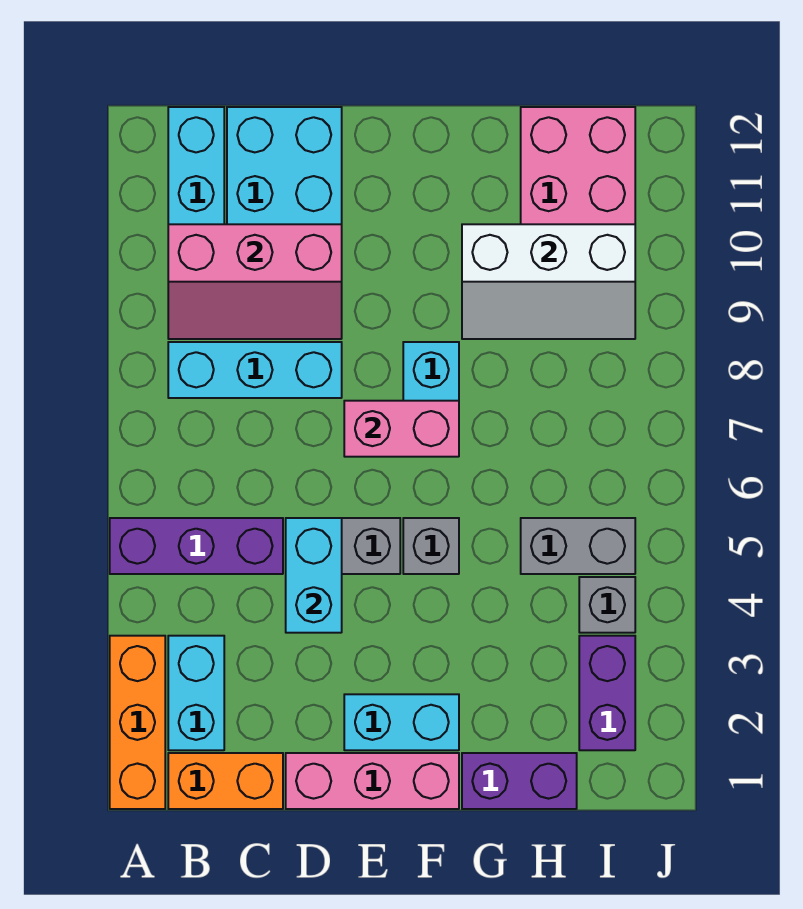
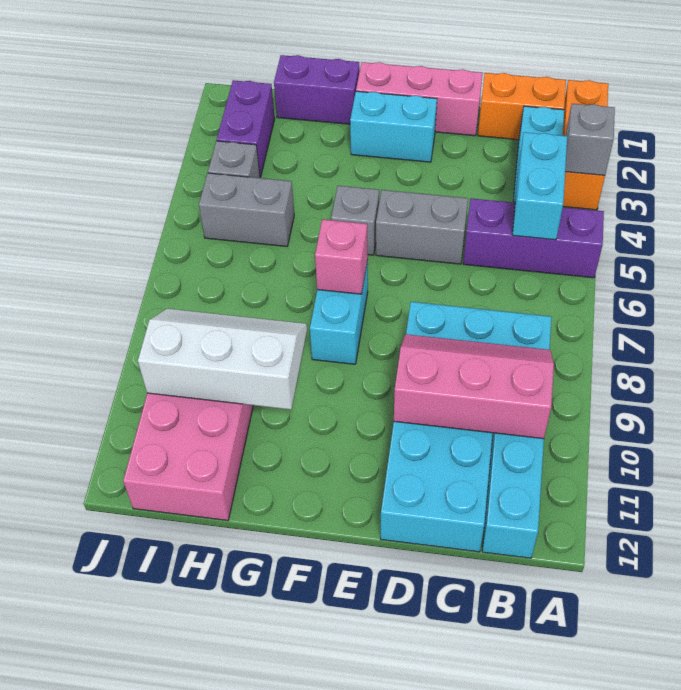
none -> grey brick A3 level 2
cyan brick D4:D5 level 2 -> cyan brick B4:B5 level 2
pink brick E7:F7 level 2 -> pink brick F7 level 2

